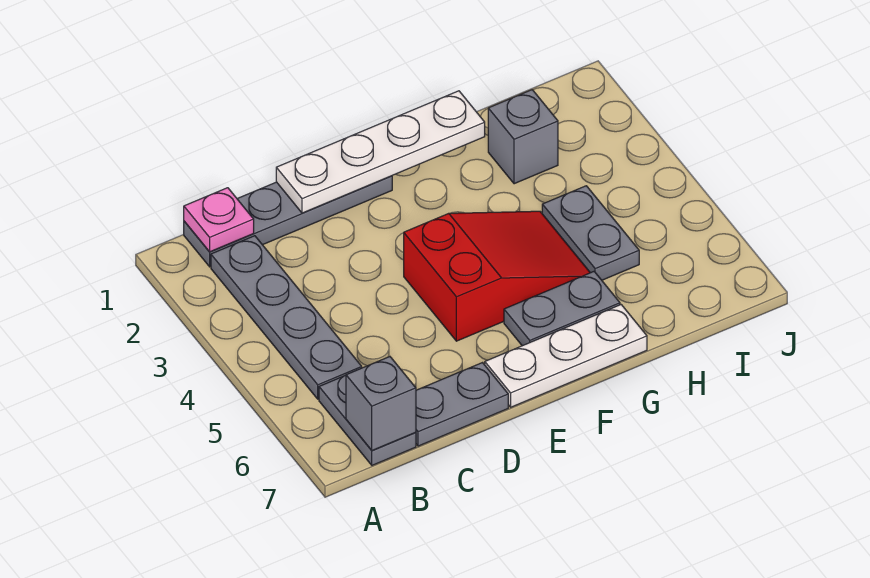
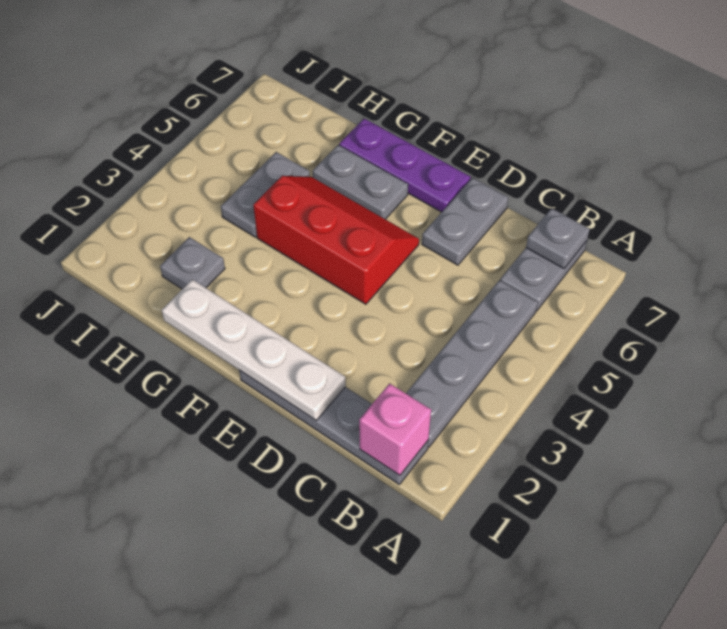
pink plate B1 level 2 -> pink brick B1 level 2
grey brick B7 level 2 -> grey plate B7 level 2
grey plate C7:D7 level 1 -> grey plate D6:D7 level 1
red slope E4:G5 level 1 top E -> red slope E4:G5 level 1 top 4
white plate E7:G7 level 1 -> purple plate E7:G7 level 1
grey brick H2 level 1 -> grey plate H2 level 1

